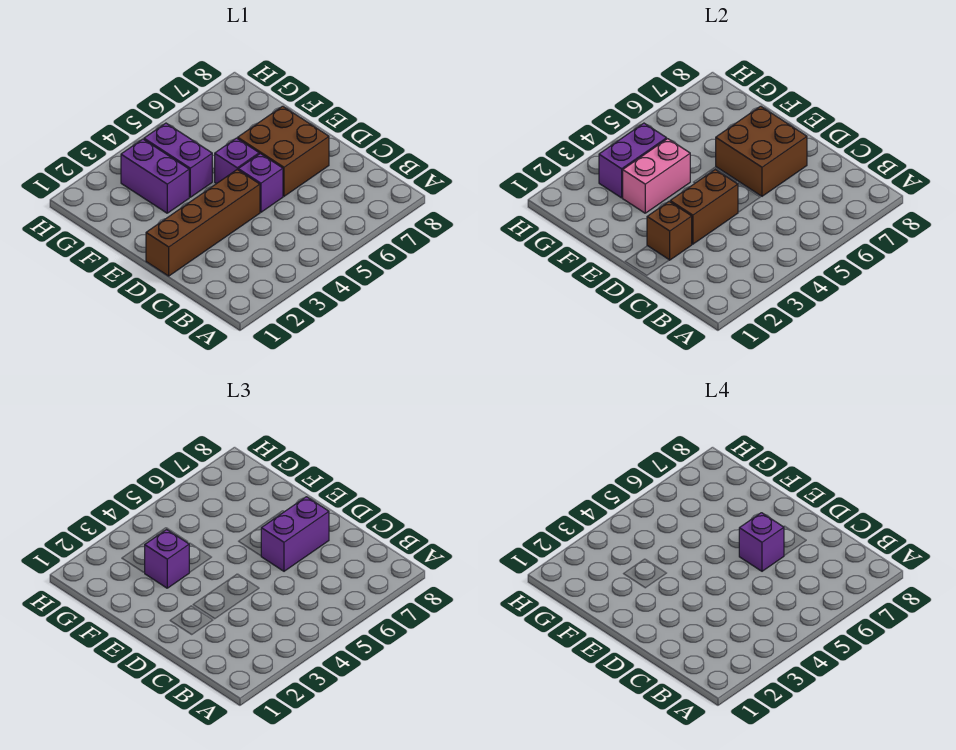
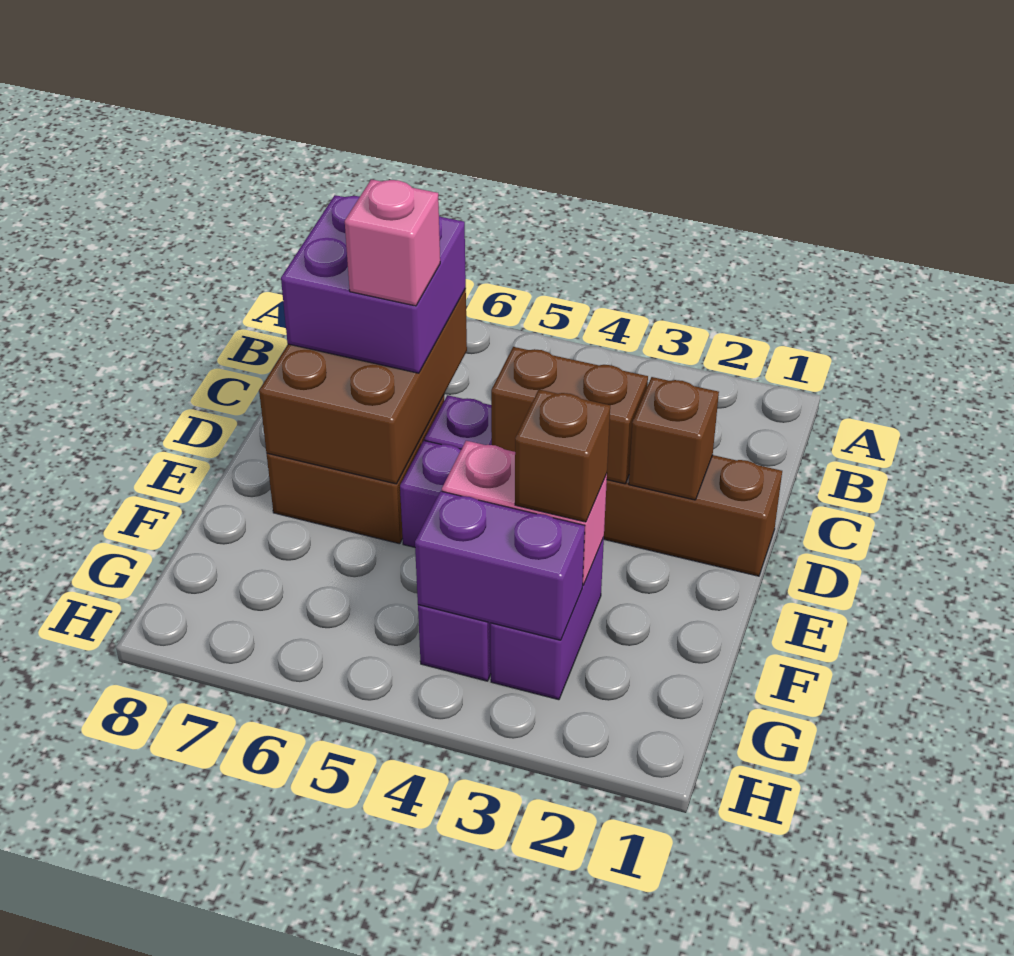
brown brick D6:E7 level 2 -> brown brick C6:E7 level 2
purple brick D6:D7 level 3 -> purple brick C6:D7 level 3
purple brick D6 level 4 -> pink brick D6 level 4
purple brick F3 level 3 -> brown brick F3 level 3

